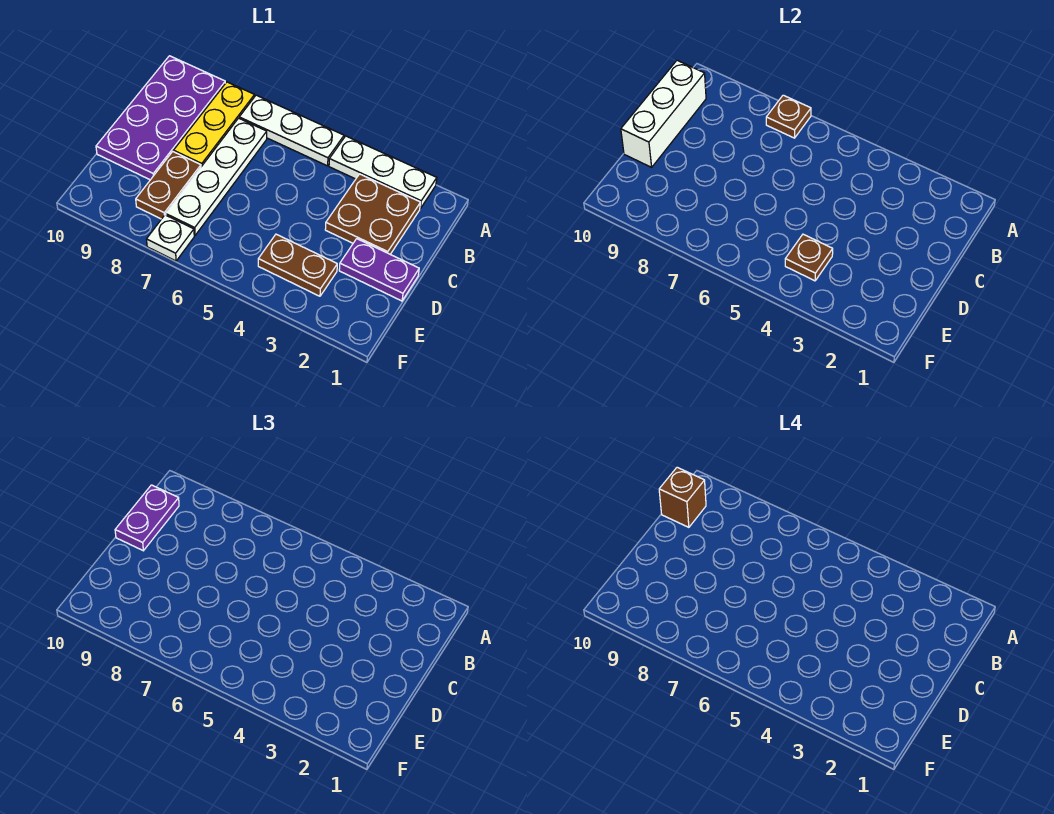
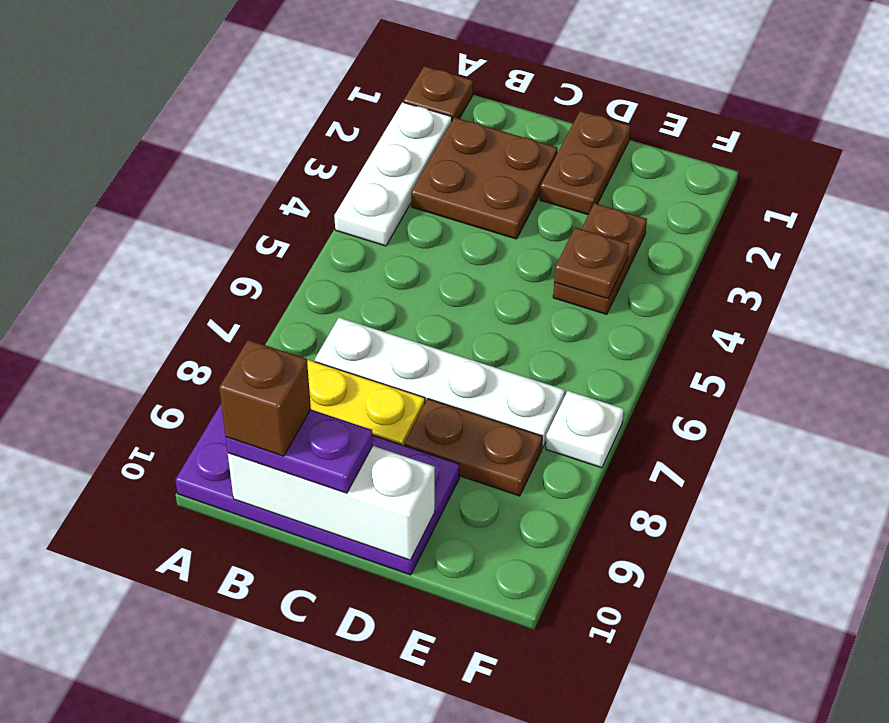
white plate A5:A7 level 1 -> none
brown plate A7 level 2 -> brown plate A1 level 1
purple plate D1:D2 level 1 -> brown plate D1:D2 level 1

